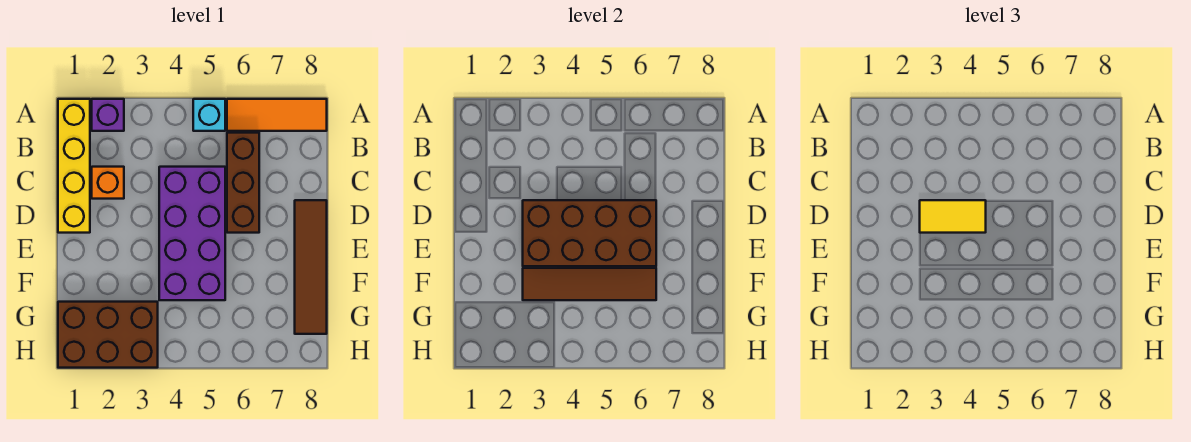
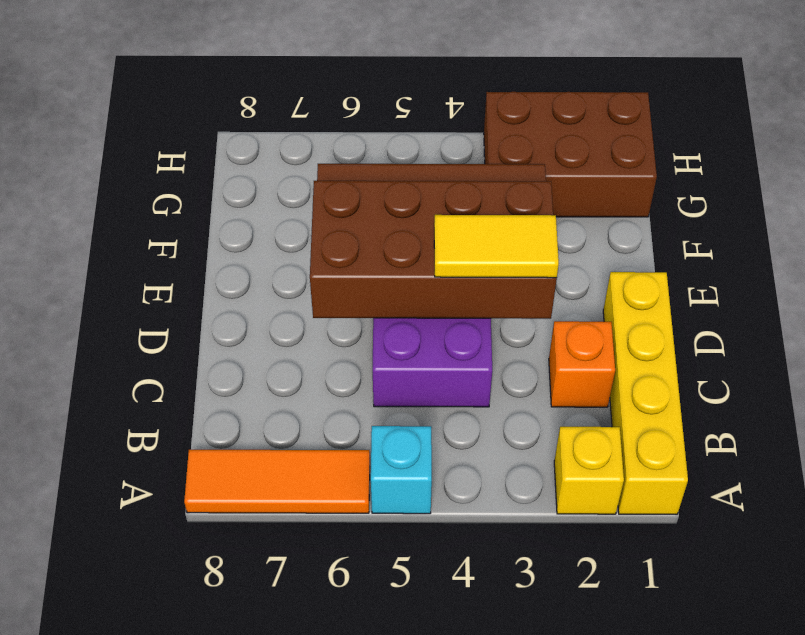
purple brick A2 level 1 -> yellow brick A2 level 1
brown brick B6:D6 level 1 -> none
brown tile D8:G8 level 1 -> none

